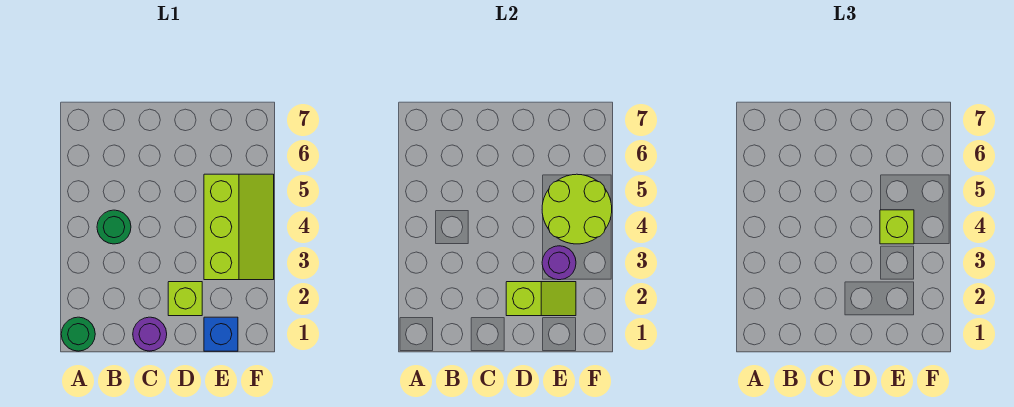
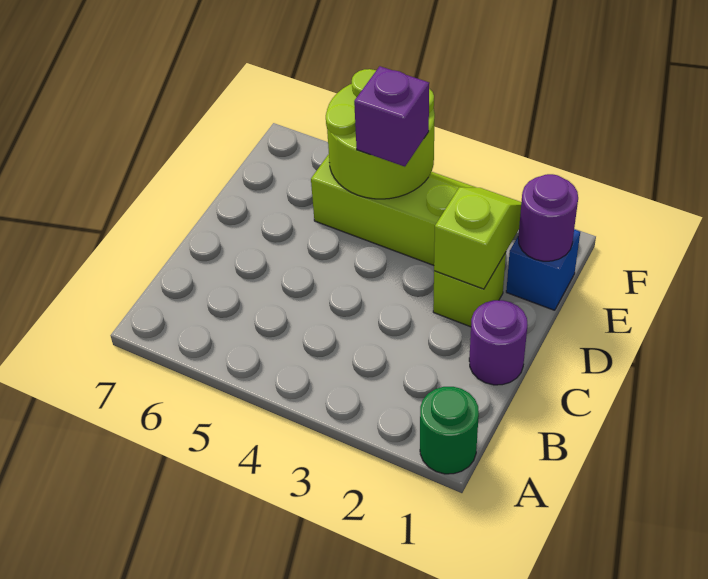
green round brick B4 level 1 -> none
purple round brick E3 level 2 -> purple round brick E1 level 2
lime brick E4 level 3 -> purple brick E4 level 3

